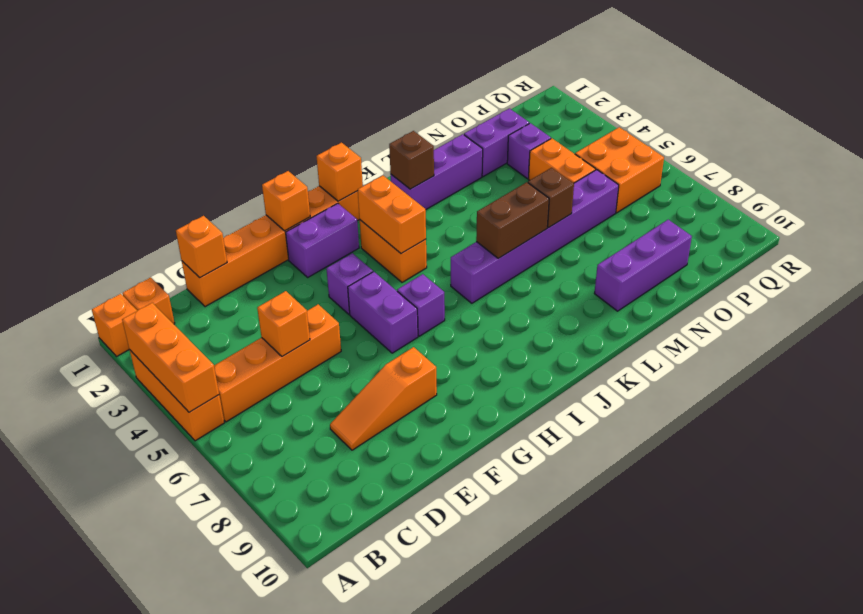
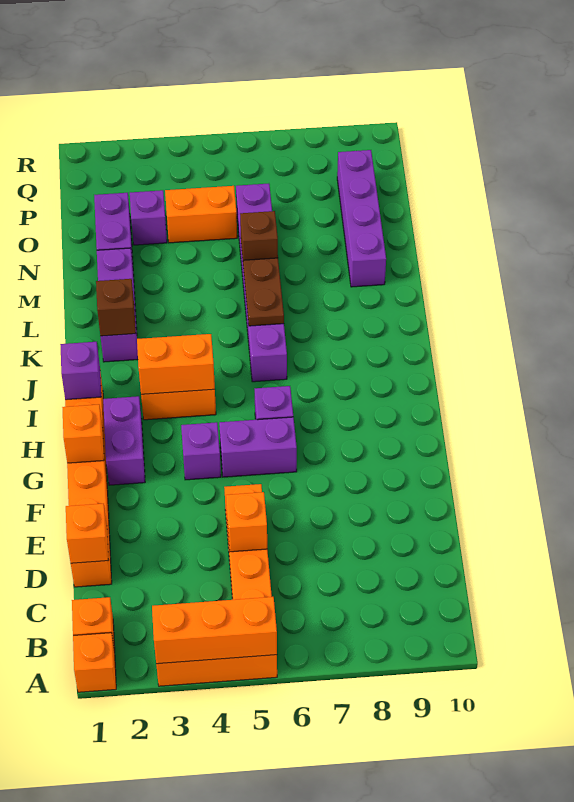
orange slope D8:F8 level 1 top F -> none
orange brick I1 level 2 -> purple brick I1 level 2
brown brick K6:L6 level 2 -> brown plate K6:L6 level 2
purple brick M9:O9 level 1 -> purple brick M9:P9 level 1
orange brick P5:Q6 level 1 -> none

